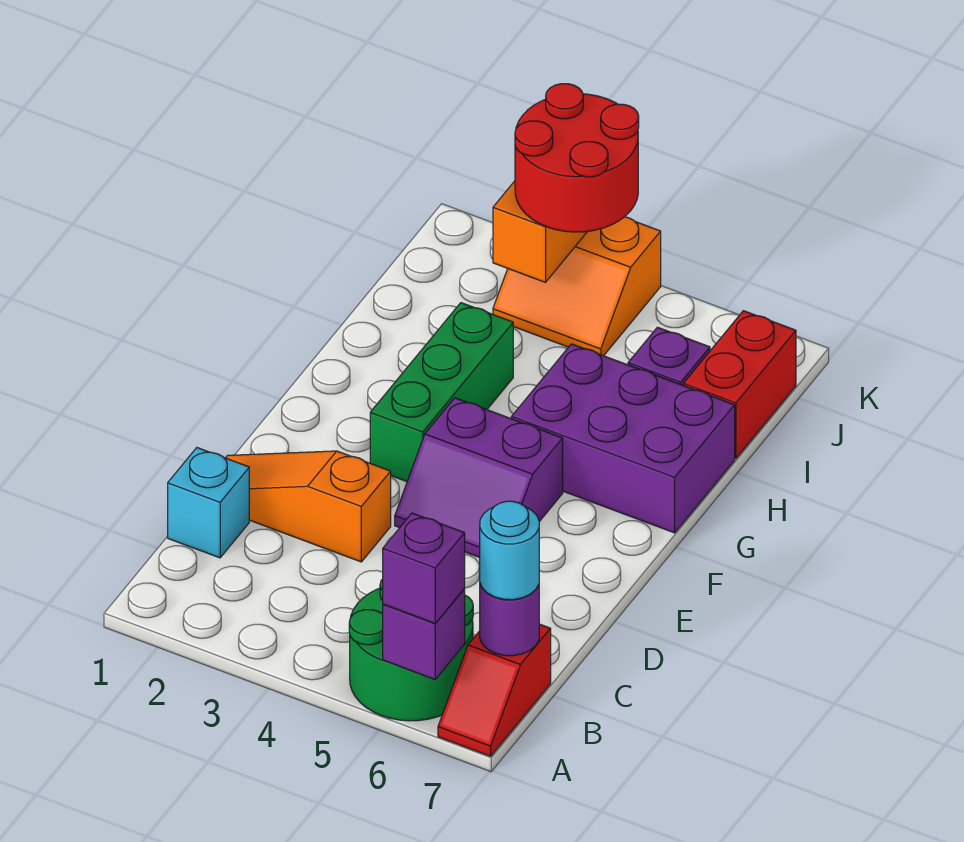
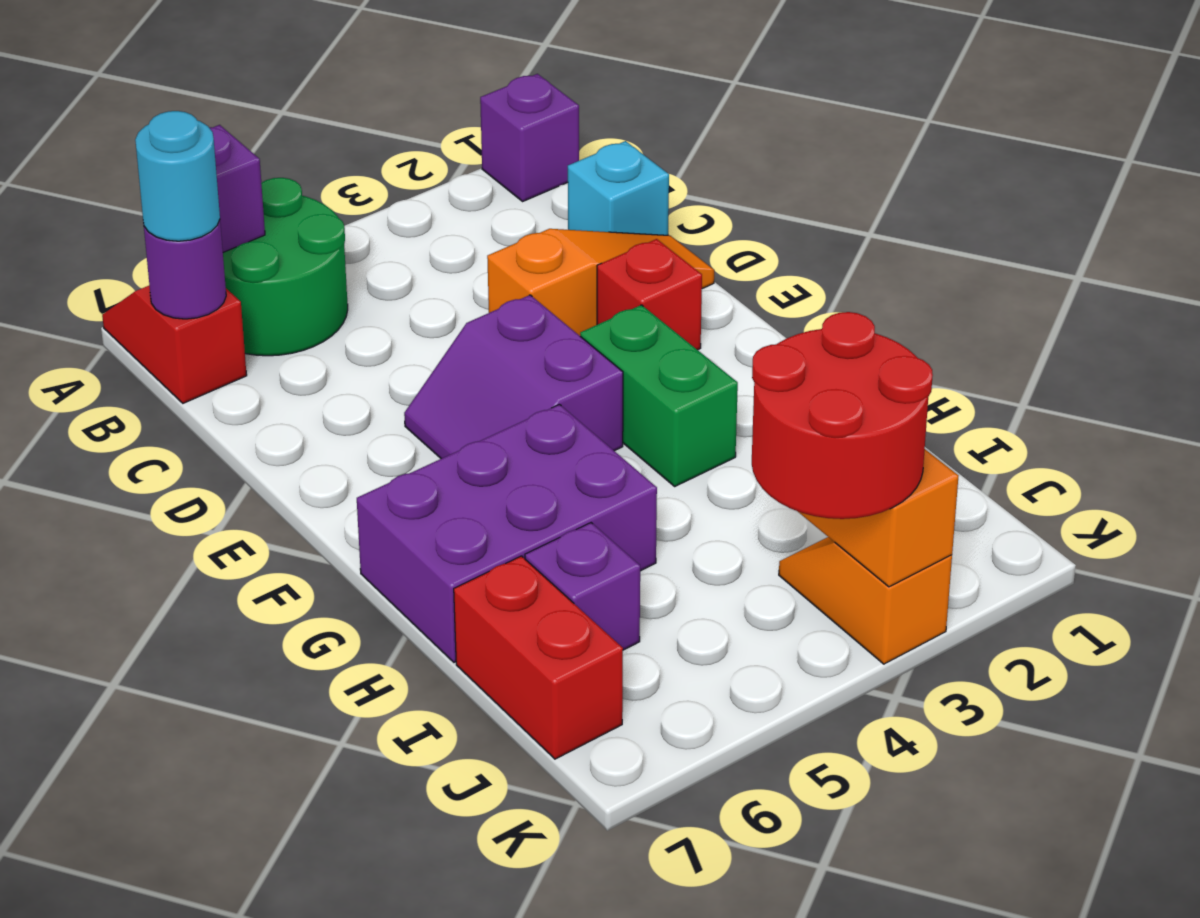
purple brick A6 level 3 -> purple brick A1 level 1
none -> red brick E2 level 1
purple slope E4:F5 level 1 top F -> purple slope E4:F5 level 1 top 4
green brick F3:H3 level 1 -> green brick F3:G3 level 1
orange slope J3:K4 level 1 top K -> orange slope J3:K3 level 1 top K

